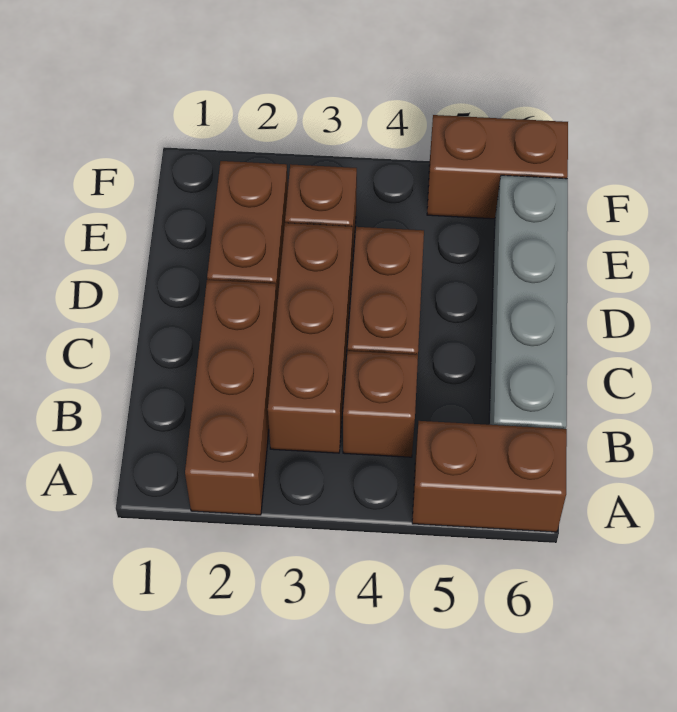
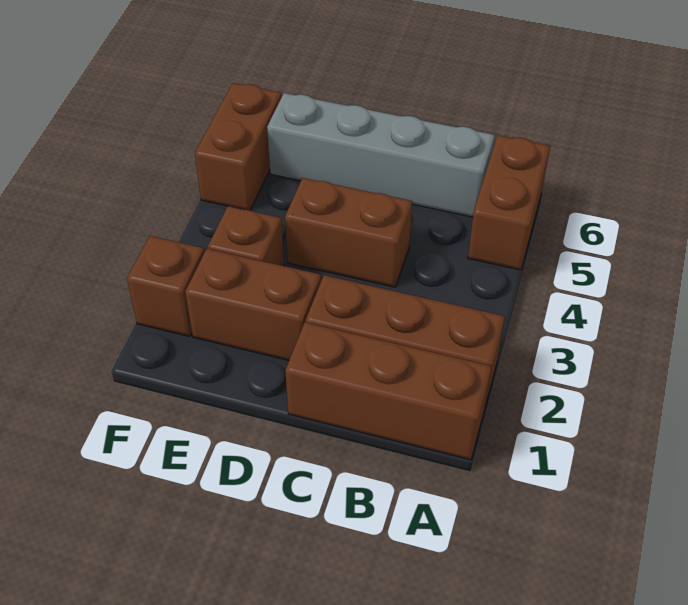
brown brick B3:D3 level 1 -> brown brick A1:C1 level 1
brown brick B4 level 1 -> brown brick F2 level 1

